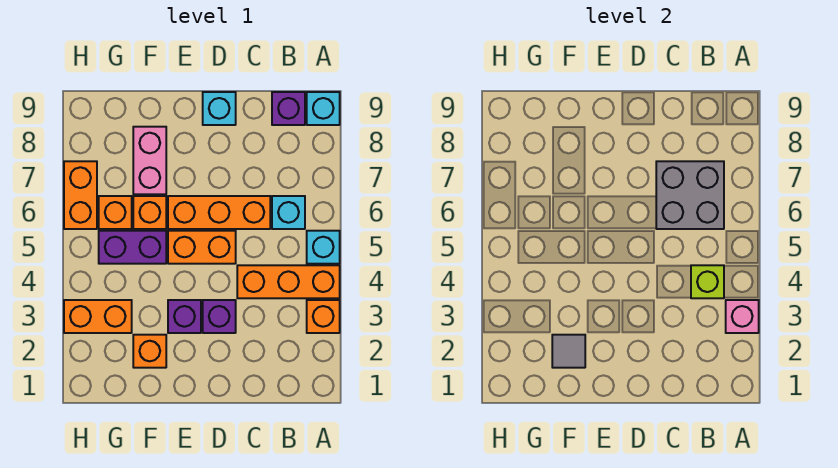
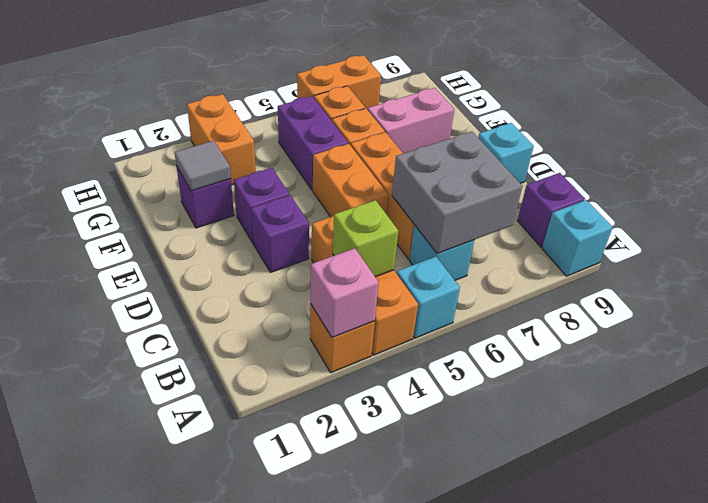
orange brick F2 level 1 -> purple brick F2 level 1

